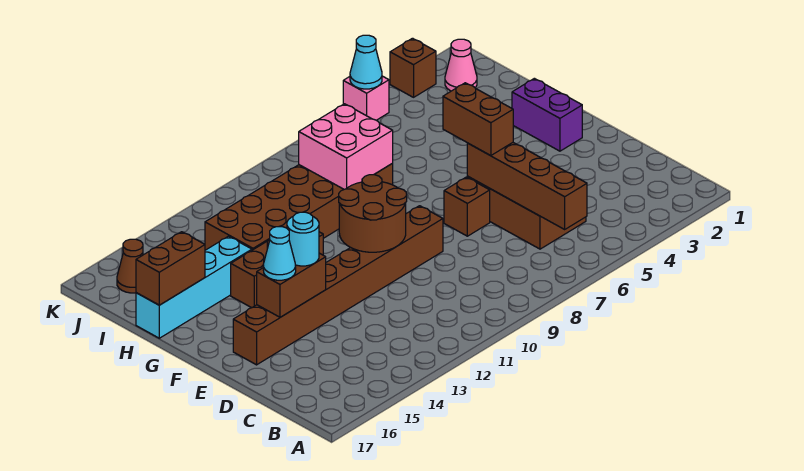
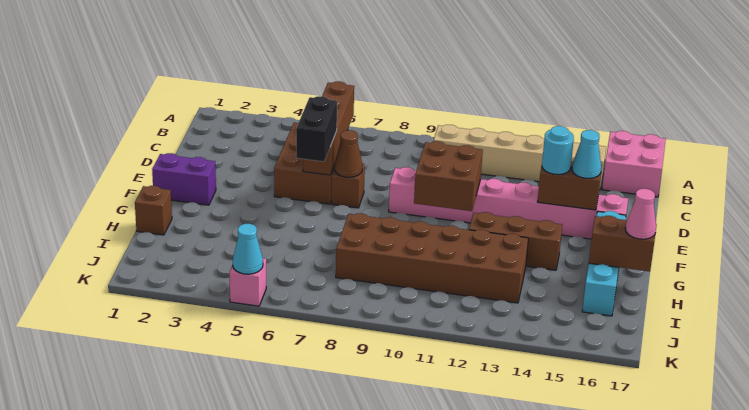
none -> tan brick B10:B15 level 1
brown brick E6:F6 level 3 -> black brick E6:F6 level 3
brown brick E9:E16 level 1 -> pink brick E9:E16 level 1
brown round brick E10:F11 level 2 -> brown brick E10:F11 level 2
purple brick F2:G2 level 1 -> purple brick F1:F2 level 1
pink brick H8:I9 level 2 -> pink brick A16:B17 level 1
cyan brick H14:H17 level 1 -> cyan brick F16:I16 level 1
pink cone J2 level 1 -> pink cone H17 level 3
brown cone J16 level 1 -> brown cone E7 level 2
brown brick K3 level 1 -> brown brick H1 level 1

